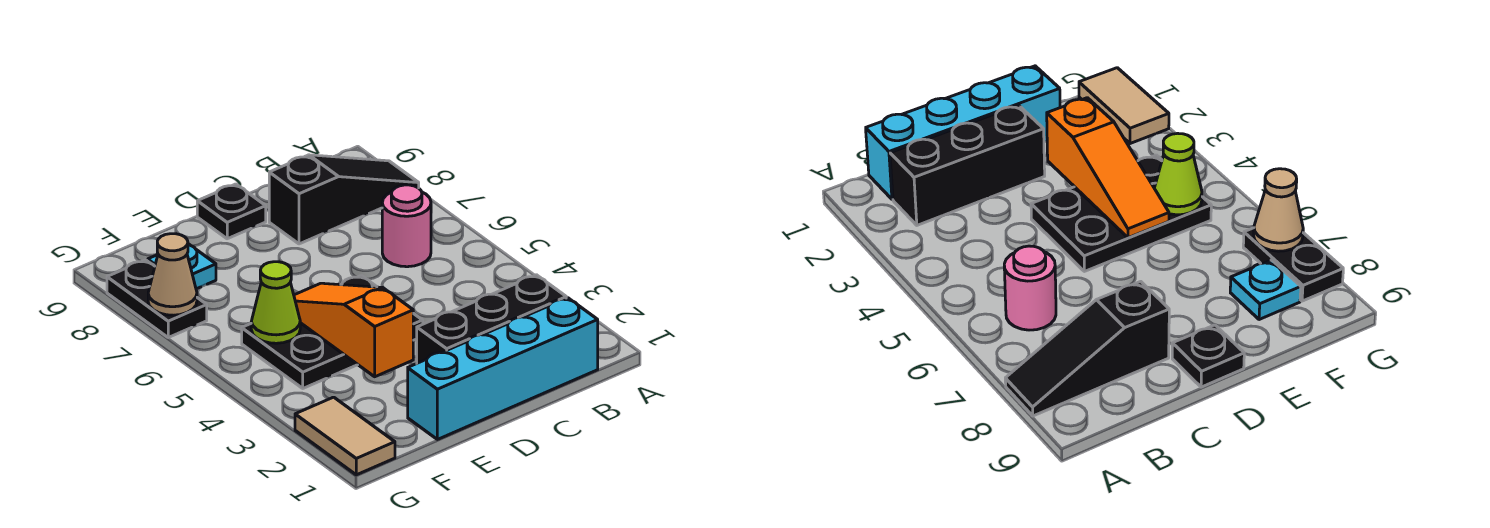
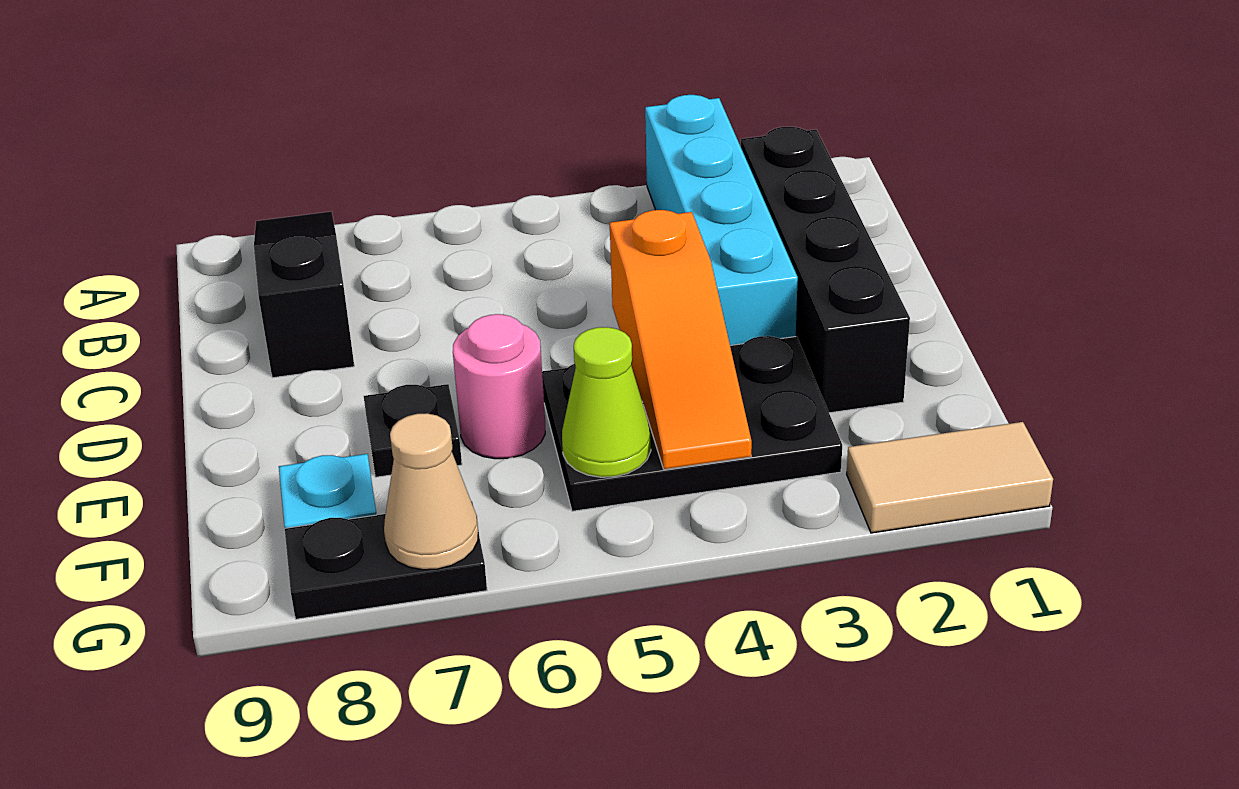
cyan brick B1:E1 level 1 -> cyan brick A3:D3 level 1
black brick B2:D2 level 1 -> black brick B2:E2 level 1
pink round brick B6 level 1 -> pink round brick E6 level 1
black plate D4:F5 level 1 -> black plate E3:F5 level 1
black plate D9 level 1 -> black plate E7 level 1
orange slope E3:E5 level 2 top 3 -> orange slope D4:F4 level 2 top D

